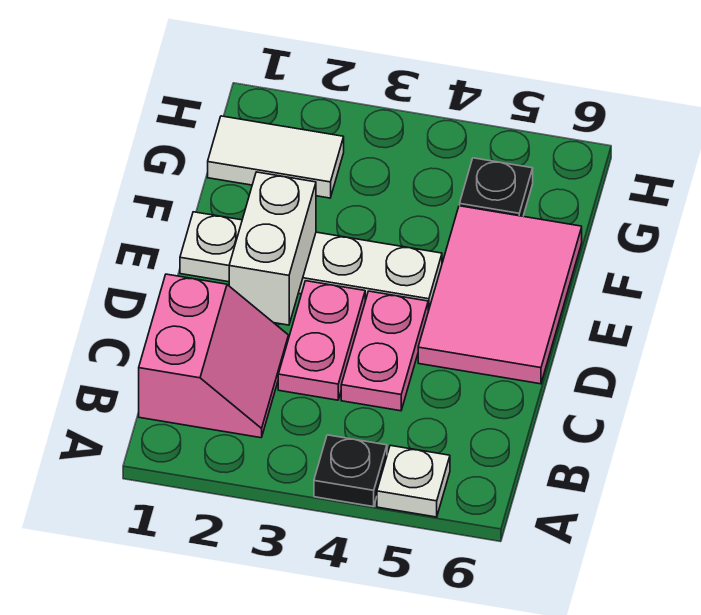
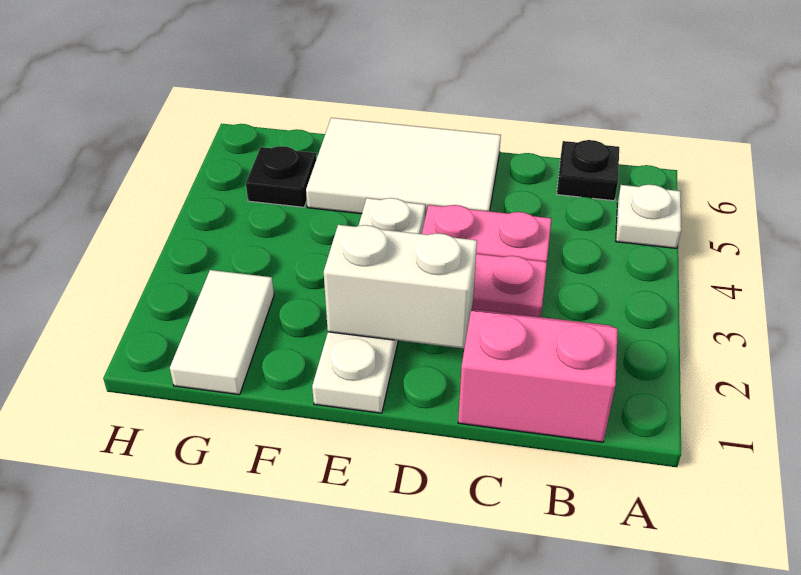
black plate A4 level 1 -> black plate B6 level 1
pink tile D5:F6 level 1 -> white tile D5:F6 level 1

